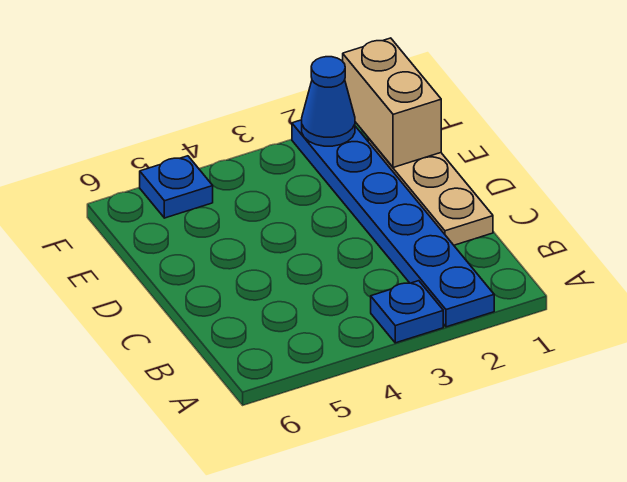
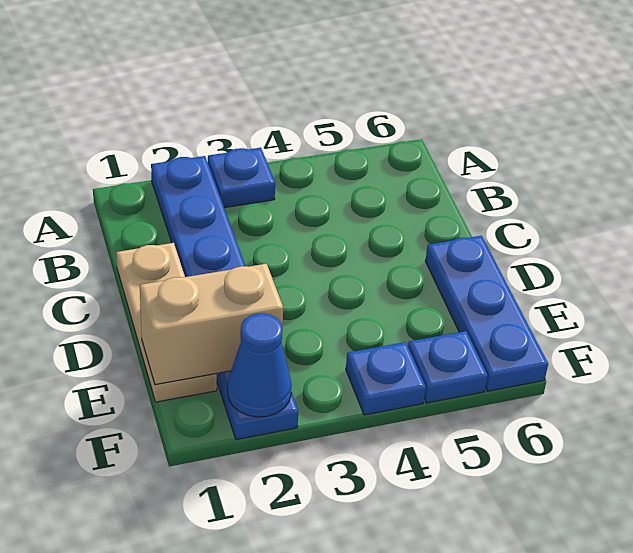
none -> blue plate D6:F6 level 1
tan brick E1:F1 level 2 -> tan brick E1:E2 level 2
none -> blue plate F4 level 1

